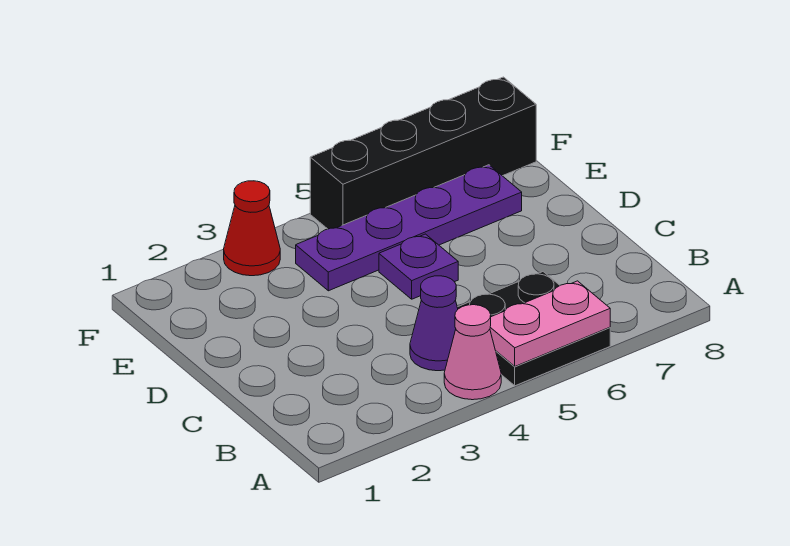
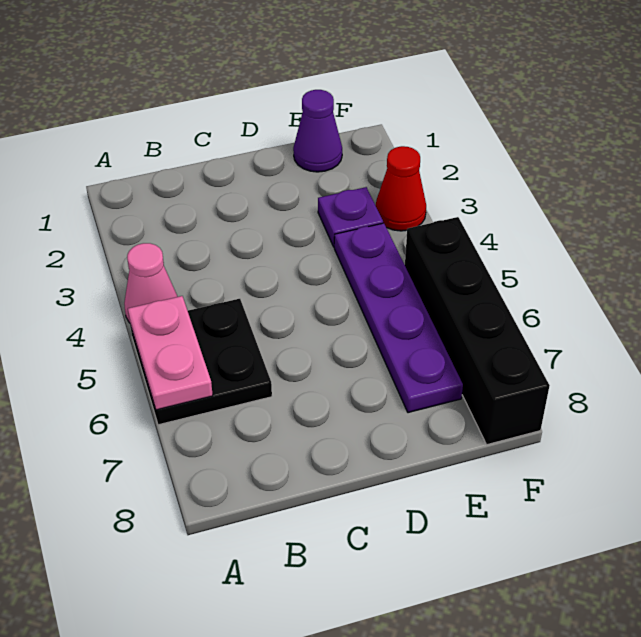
purple cone B4 level 1 -> purple cone E1 level 1
purple plate D5 level 1 -> purple plate E3 level 1

